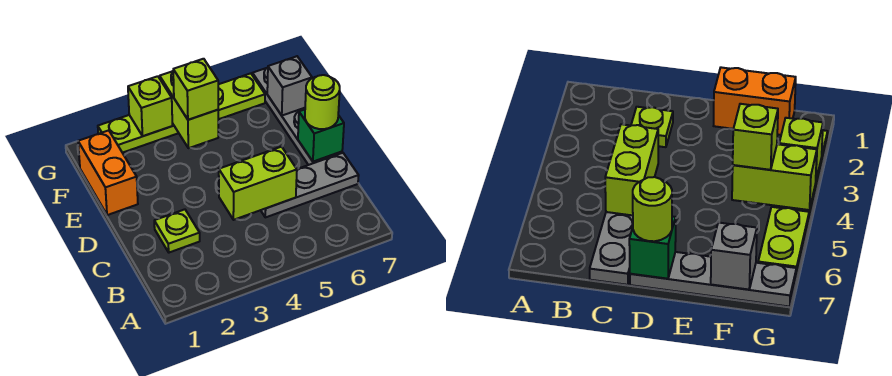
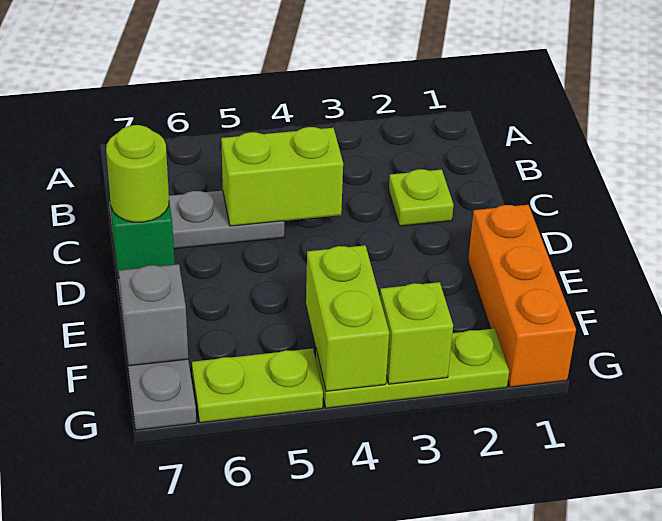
orange brick E1:F1 level 1 -> orange brick E1:G1 level 1
lime brick F4 level 3 -> none

